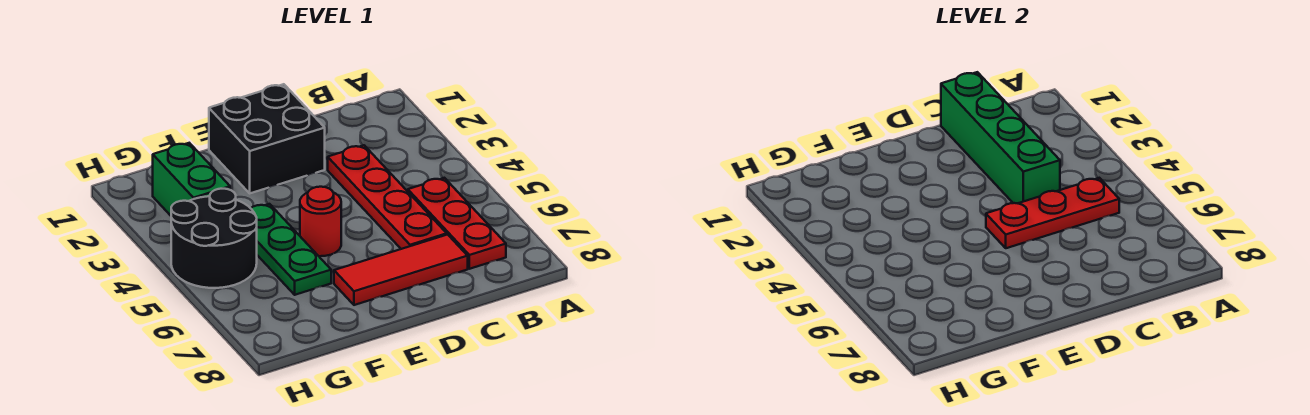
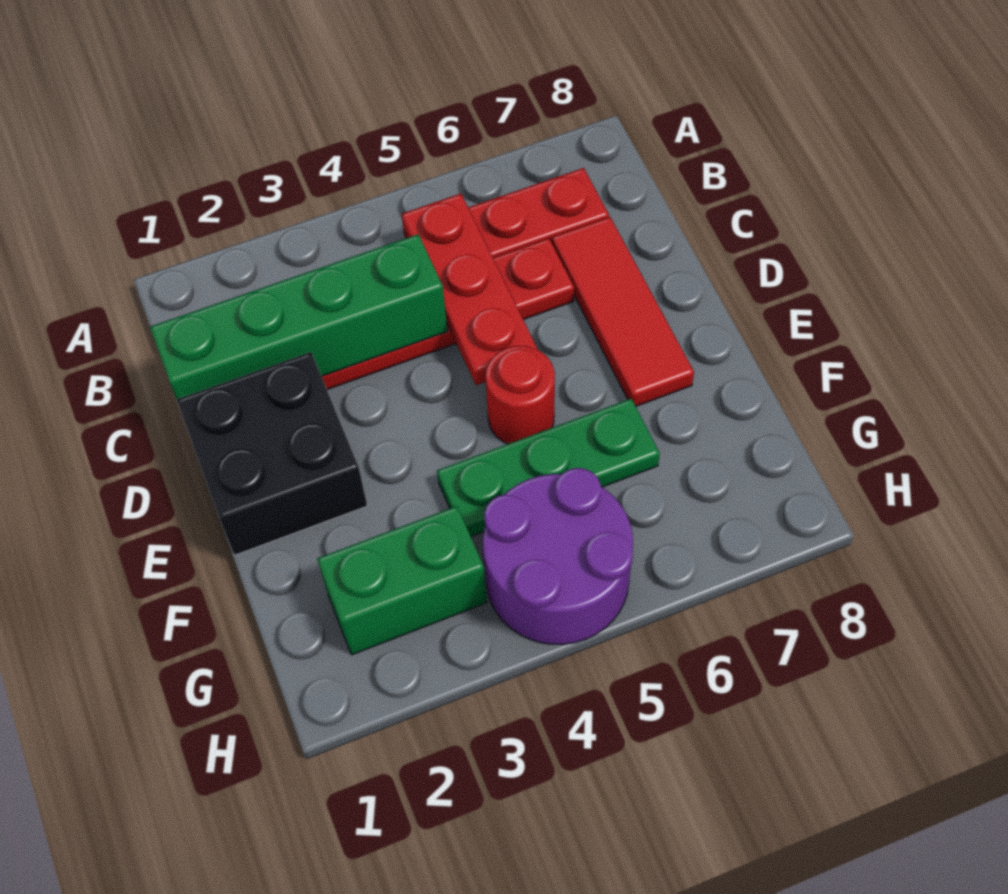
black round brick G4:H5 level 1 -> purple round brick G4:H5 level 1

